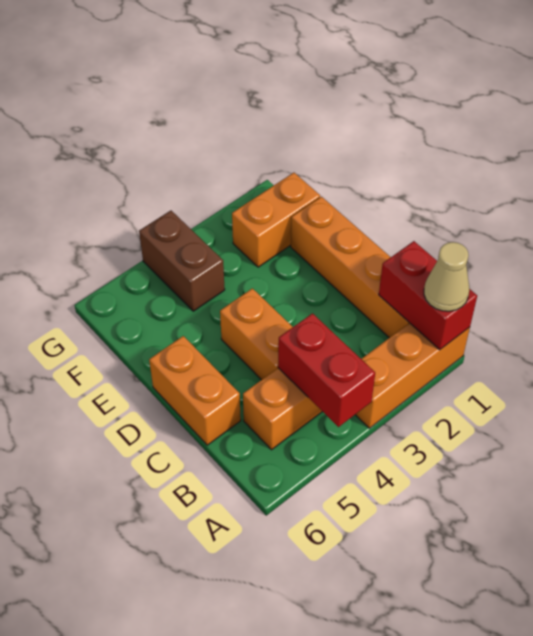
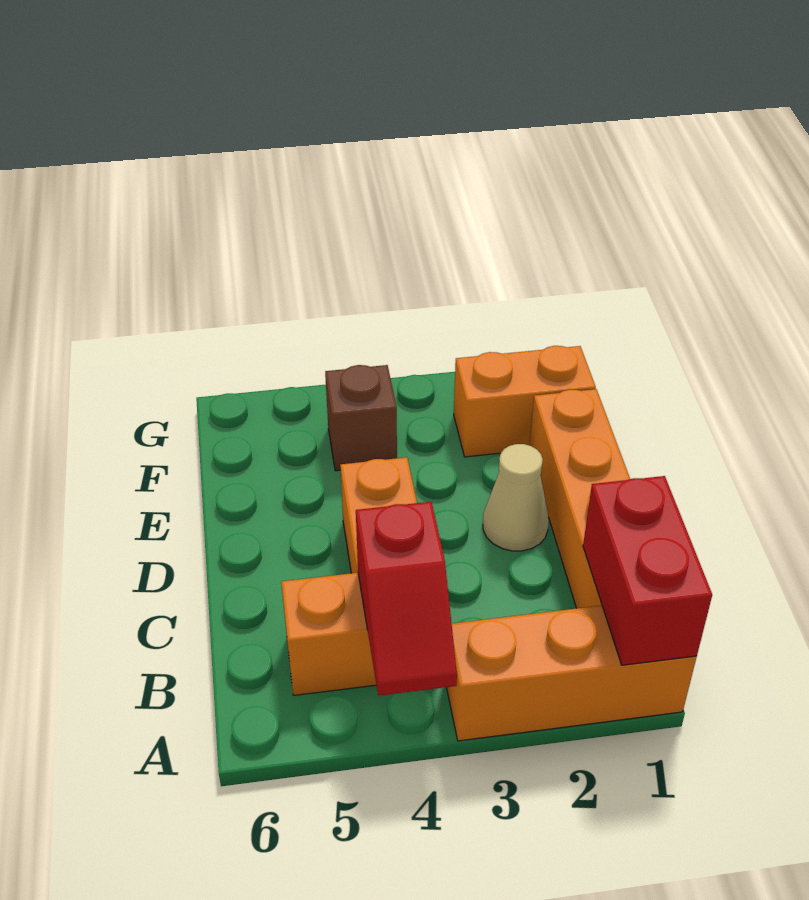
tan cone A1 level 3 -> tan cone D2 level 1
red brick A4:B4 level 2 -> red slope A4:B4 level 2 top B
orange brick C6:D6 level 1 -> none
brown brick F4:G4 level 1 -> brown brick F4 level 1

